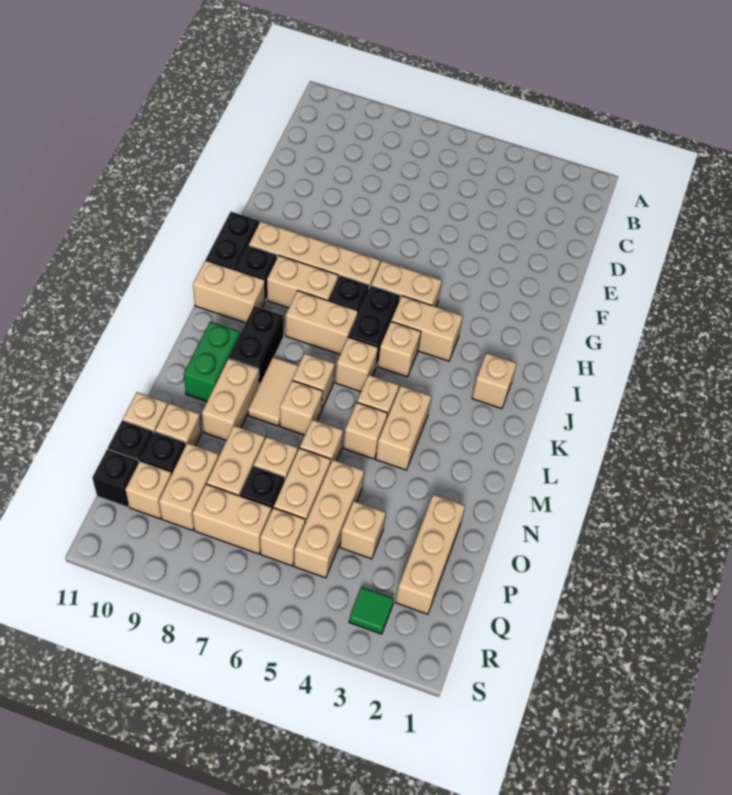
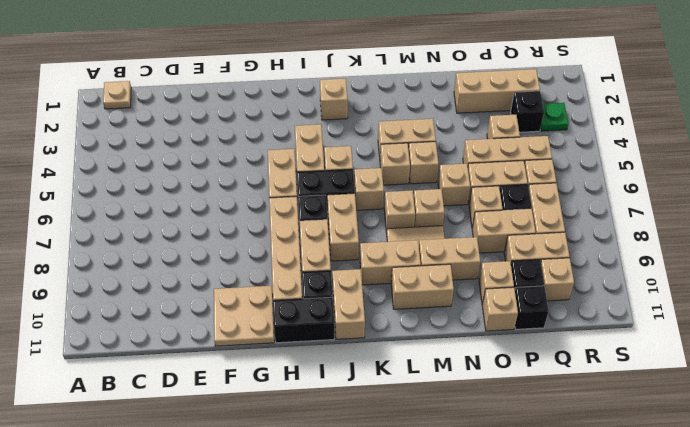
none -> tan plate B1 level 1
none -> tan plate F10:G11 level 1
black brick K9:L9 level 1 -> tan brick K9:L9 level 1
green brick L10:M10 level 1 -> tan brick L10:M10 level 1
black brick Q11 level 1 -> black brick Q3 level 1
green tile R3 level 1 -> green plate R3 level 1

